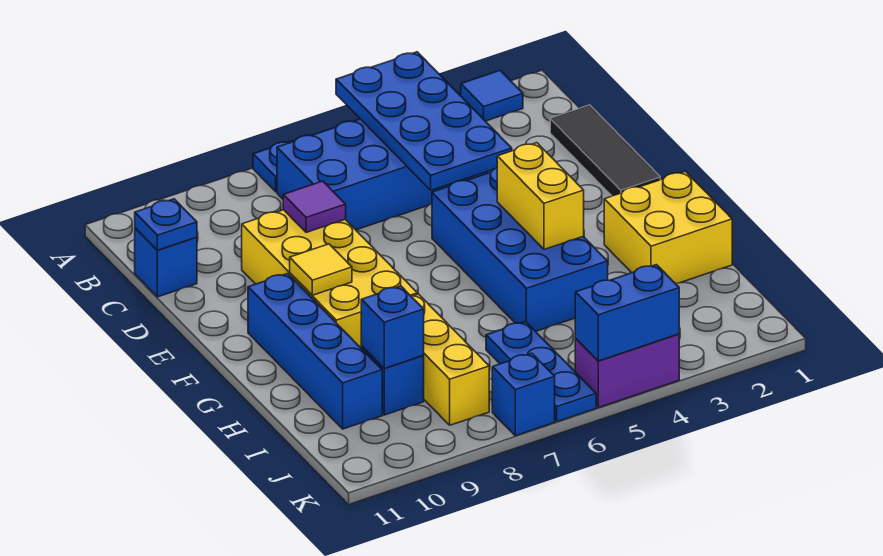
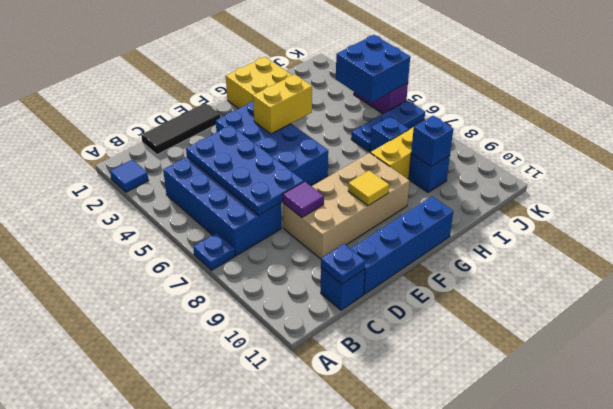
blue plate A4:D5 level 2 -> blue plate C4:D7 level 2
yellow brick D8:G9 level 1 -> tan brick D8:G9 level 1
blue brick E4:H5 level 1 -> blue brick E3:F6 level 1
blue brick F10:I10 level 1 -> blue brick D11:G11 level 1
blue brick K4:K5 level 2 -> blue brick J4:K5 level 2
blue brick K7 level 1 -> blue brick I7 level 1

